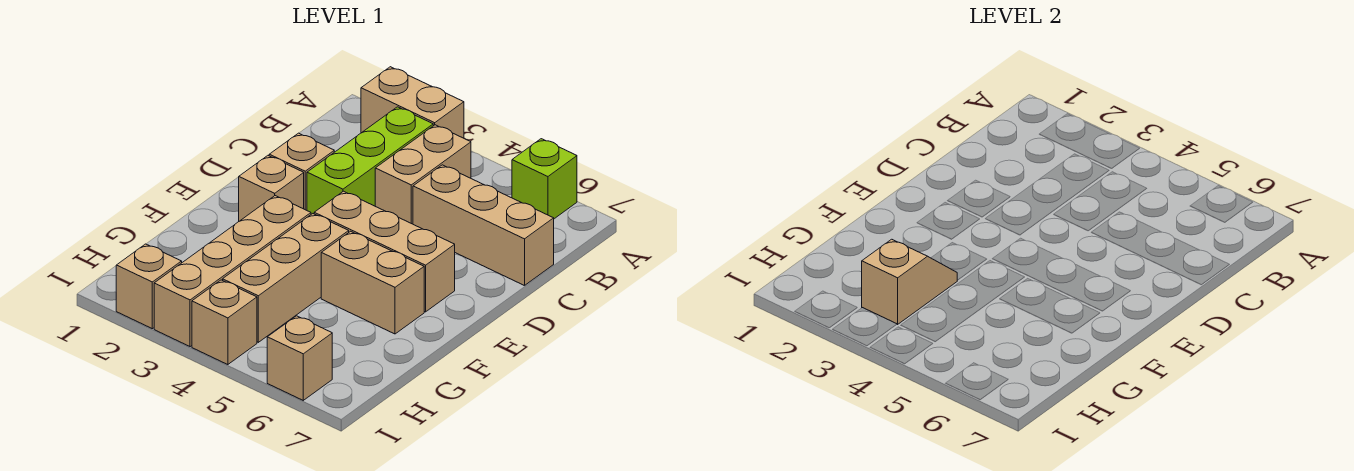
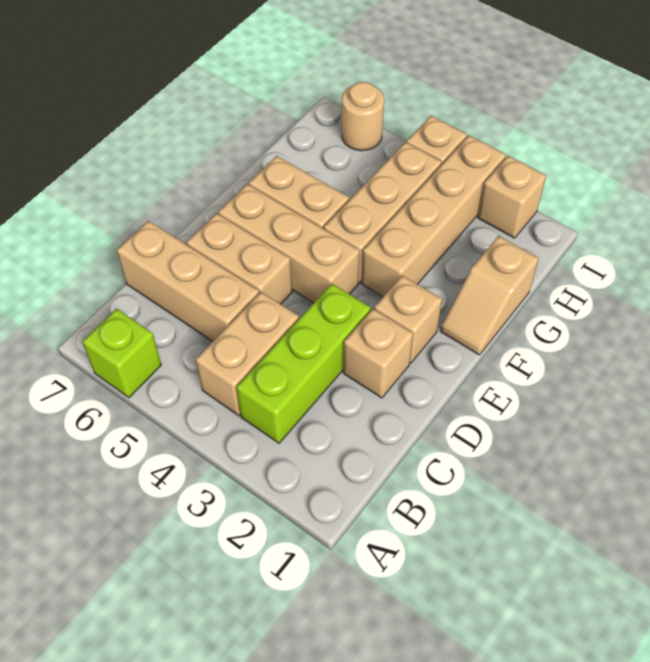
tan brick A2:A3 level 1 -> tan brick D5:D6 level 1
tan slope G3:H3 level 2 top H -> tan slope F1:G1 level 1 top G
tan brick I6 level 1 -> tan round brick I6 level 1

